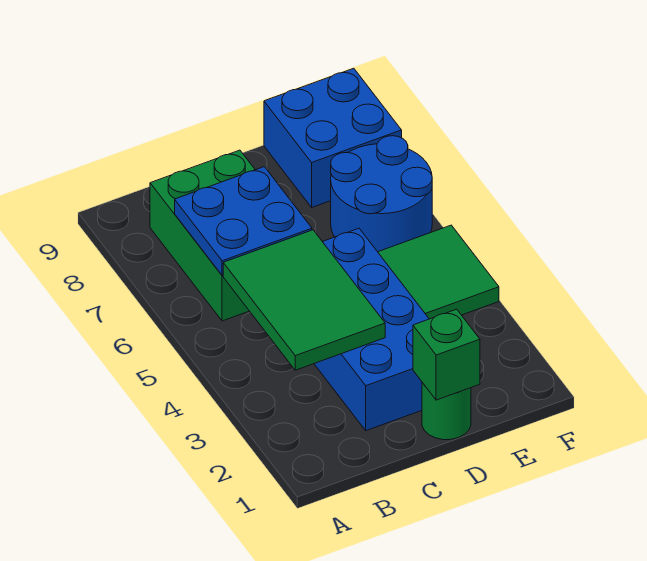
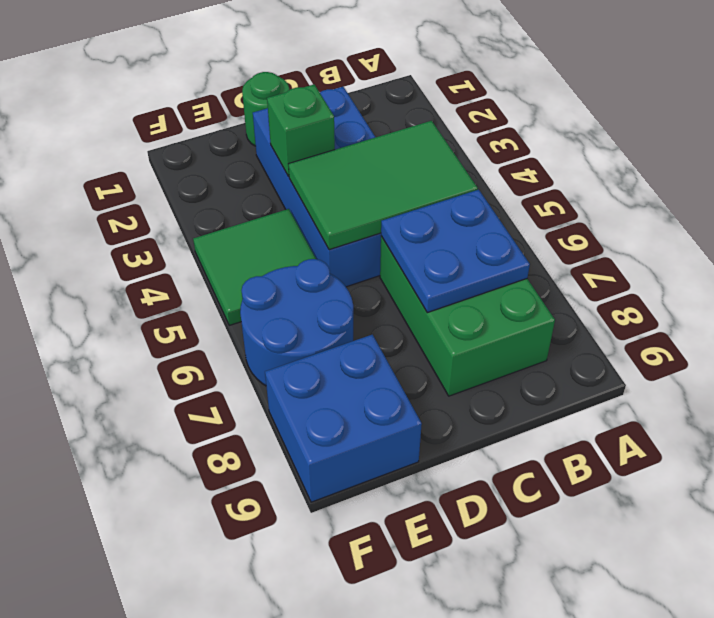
green tile B3:C5 level 2 -> green tile B4:D5 level 2
green brick D1 level 2 -> green brick D3 level 2

